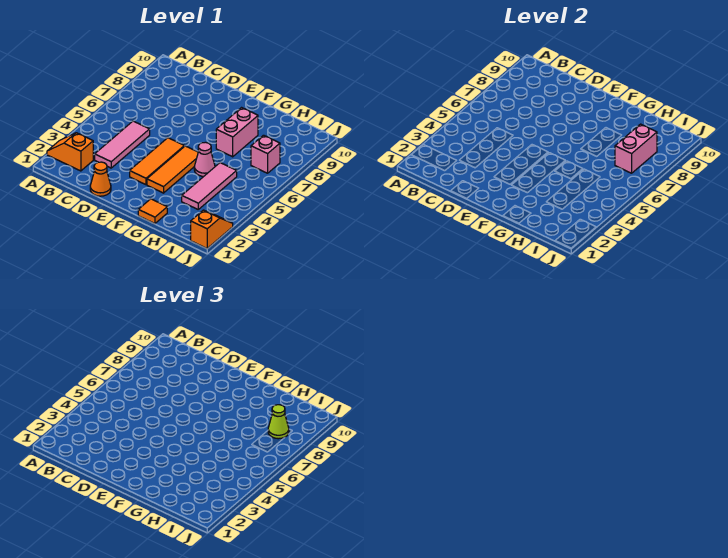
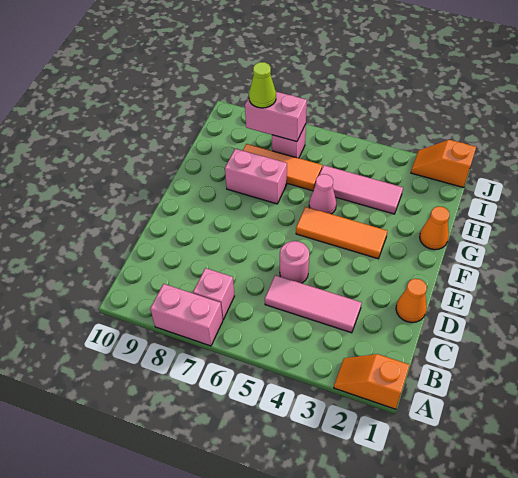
orange slope A2:B2 level 1 top B -> orange slope A1:A2 level 1 top 1
none -> pink brick A7:A8 level 1
none -> pink brick B7 level 1
none -> pink round brick D5 level 1
orange tile E3:E5 level 1 -> orange tile H6:H8 level 1
orange tile G1 level 1 -> orange cone G1 level 1

